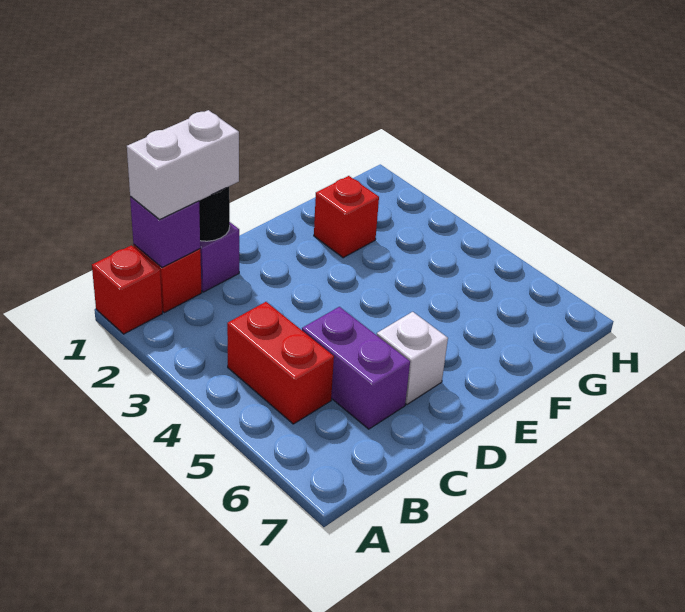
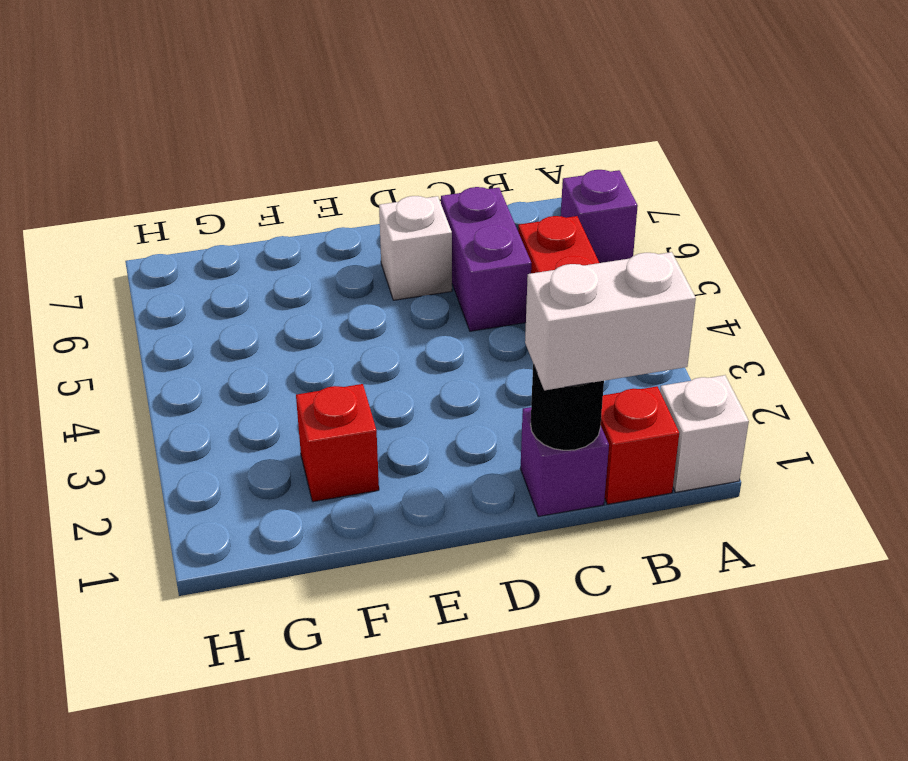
red brick A1 level 1 -> white brick A1 level 1
purple brick B1 level 2 -> purple brick A6 level 1

